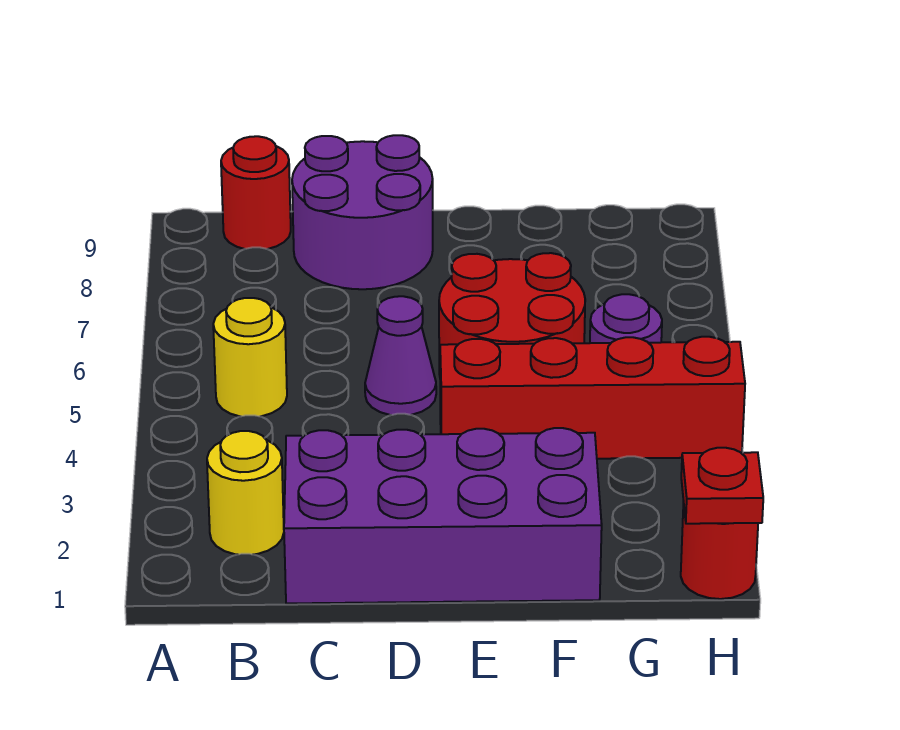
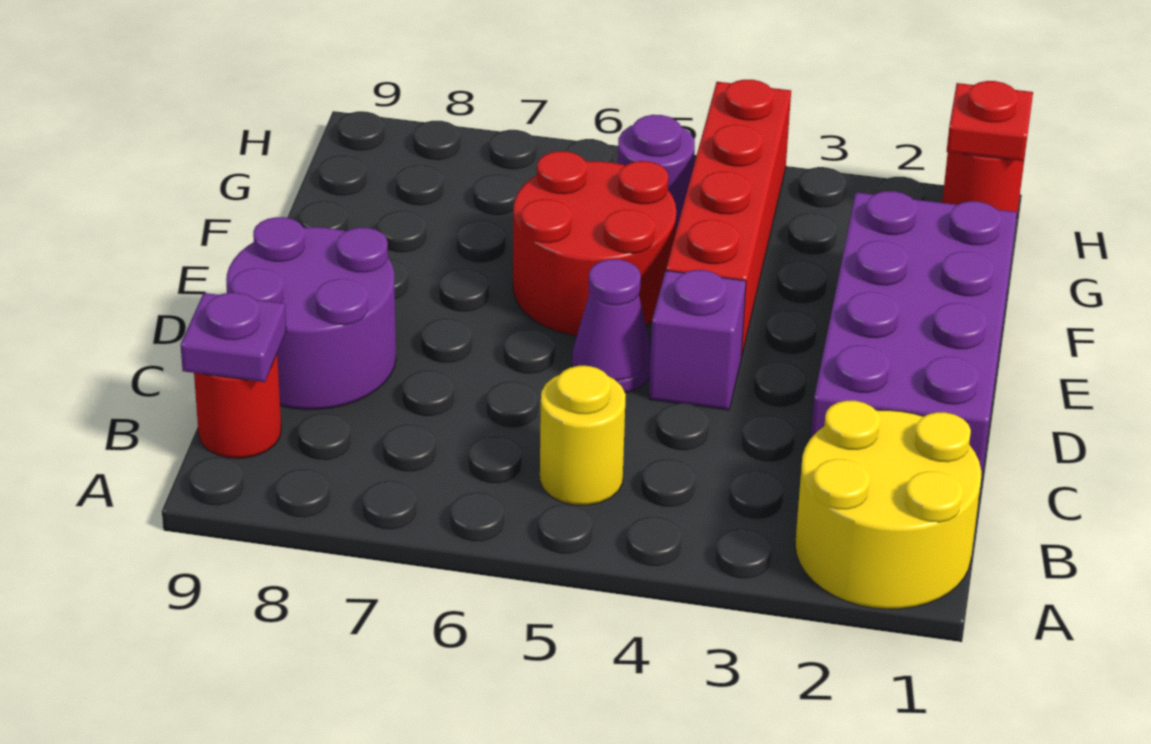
yellow round brick B2 level 1 -> yellow round brick A1:B2 level 1
none -> purple plate B9 level 2
none -> purple brick D4 level 1

